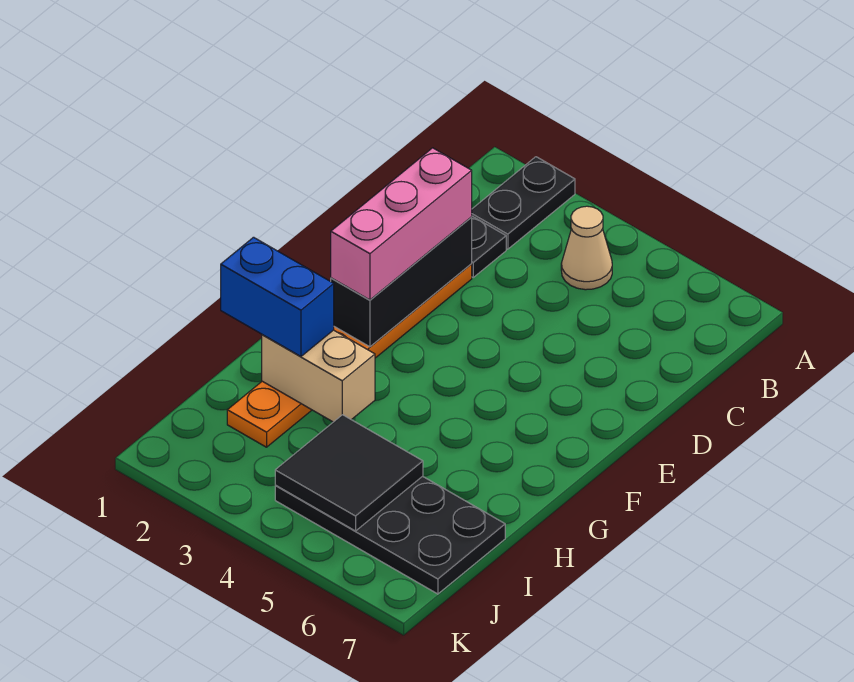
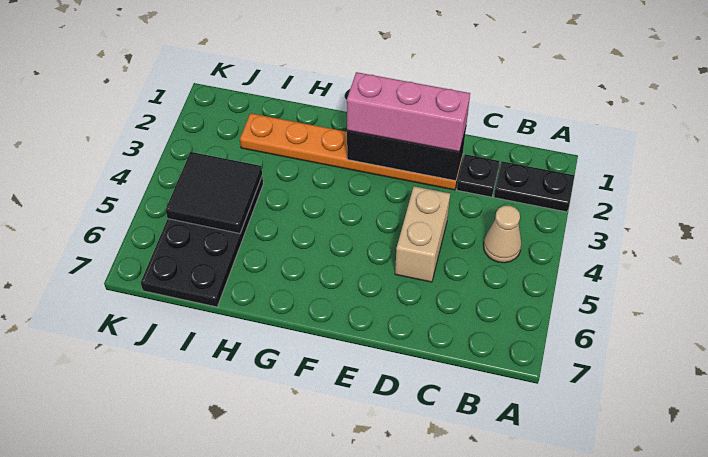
blue brick H1:H2 level 3 -> none
tan brick H2:H3 level 2 -> tan brick D4:D5 level 1

